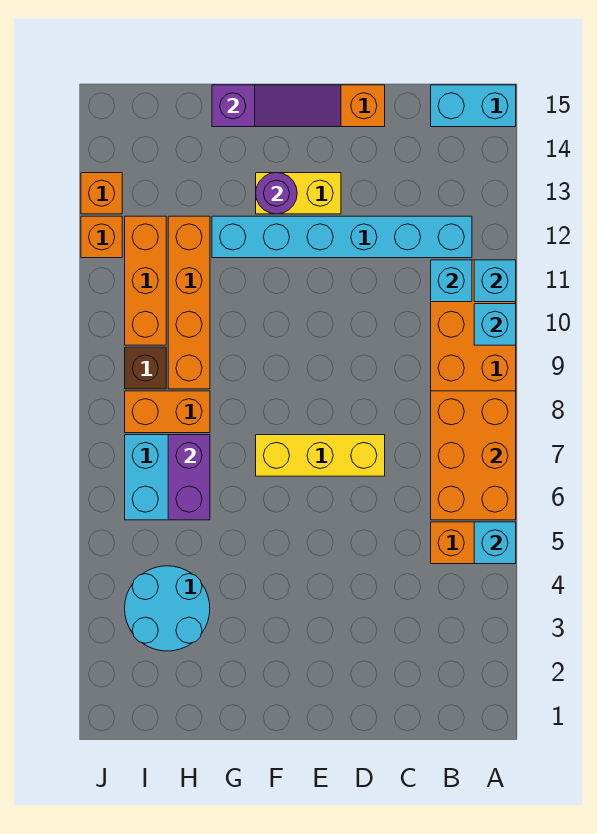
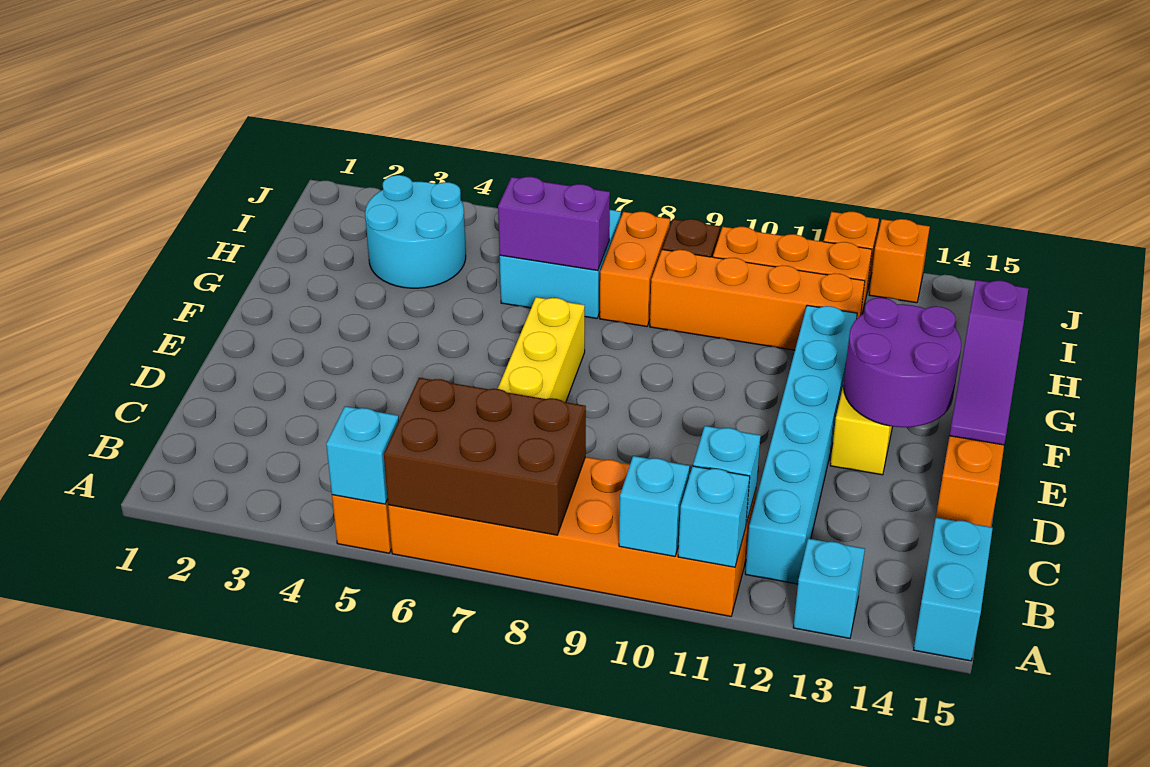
orange brick A6:B8 level 2 -> brown brick A6:B8 level 2
none -> cyan brick A13 level 1
purple round brick F13 level 2 -> purple round brick E13:F14 level 2

